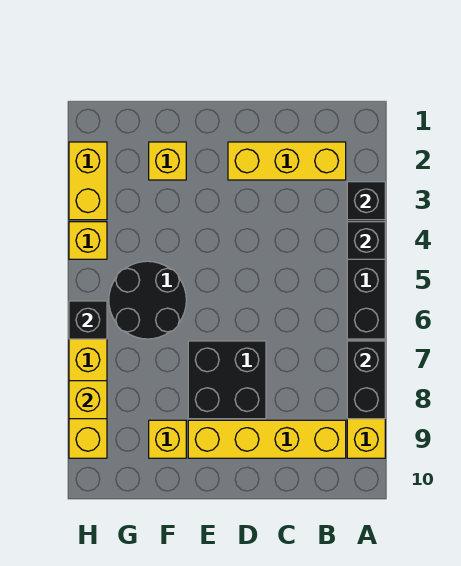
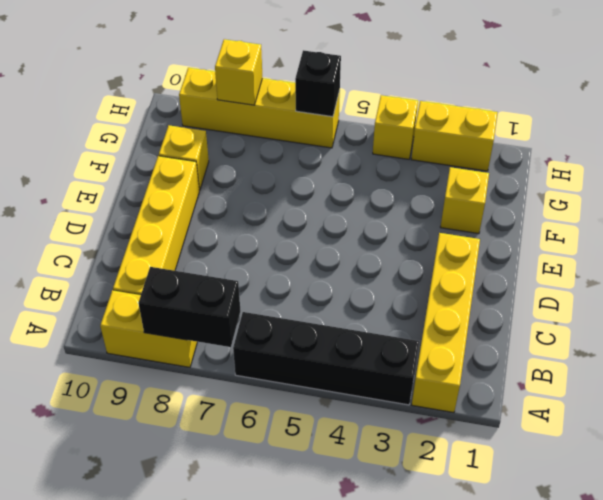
black brick A3 level 2 -> none
black brick A4 level 2 -> none
yellow brick B2:D2 level 1 -> yellow brick A2:D2 level 1
black brick D7:E8 level 1 -> none
black round brick F5:G6 level 1 -> none

